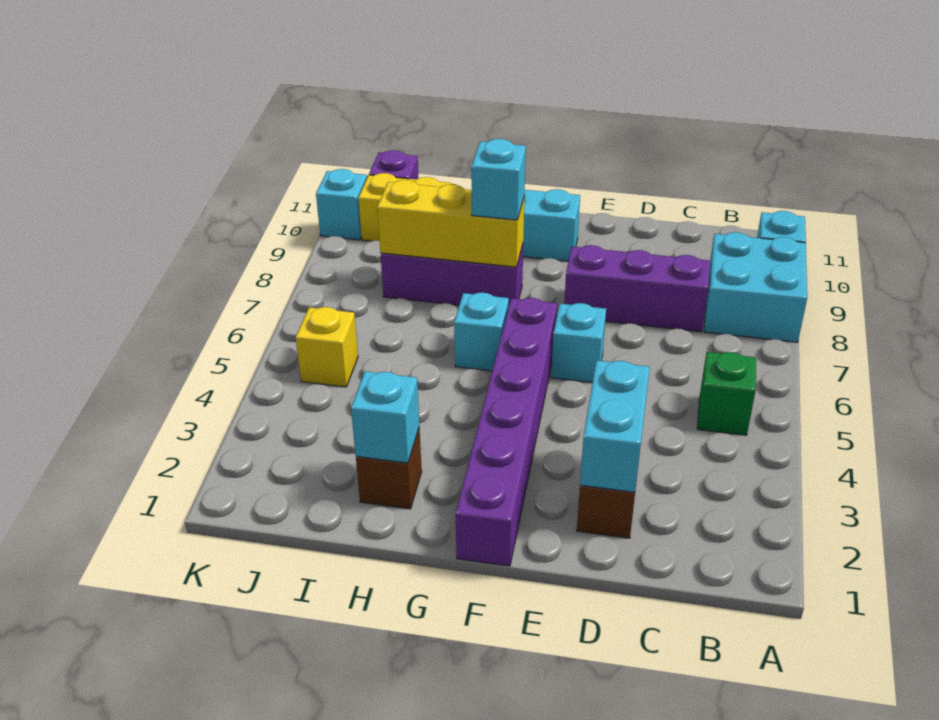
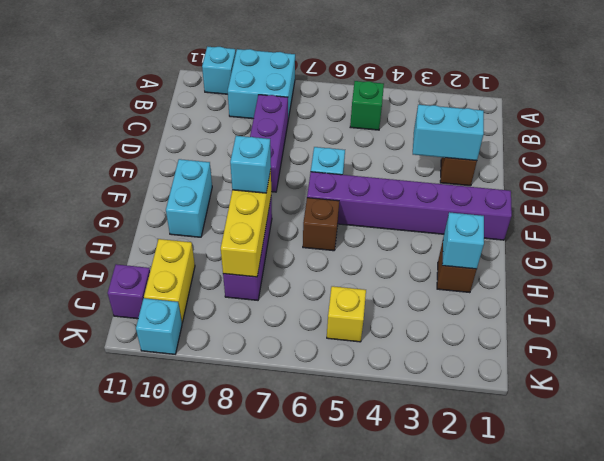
cyan brick G6 level 1 -> brown brick G6 level 1

